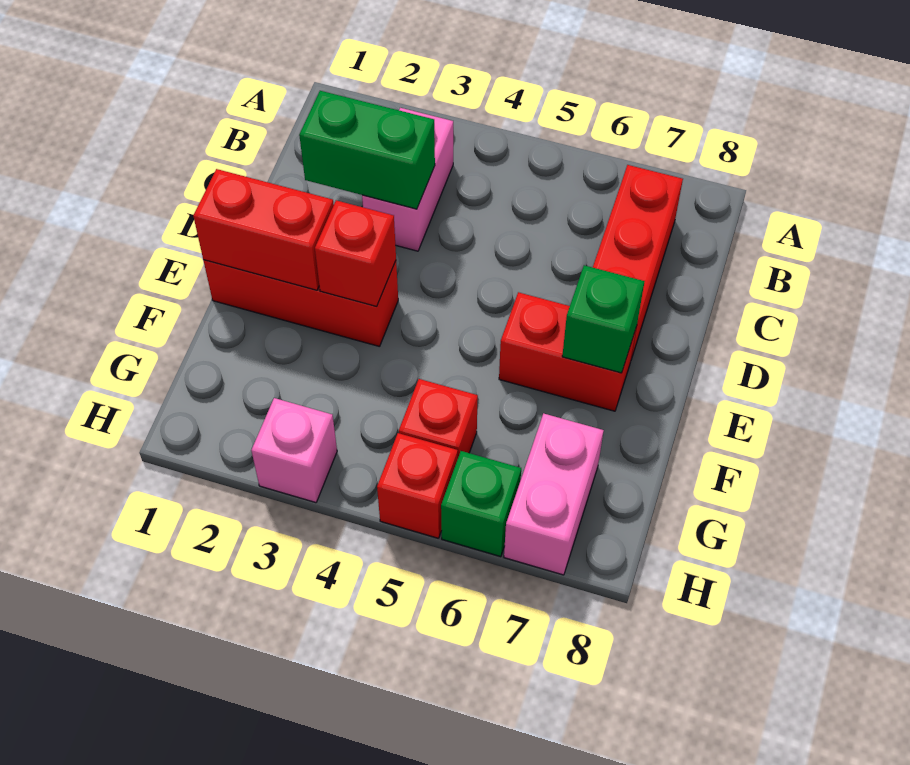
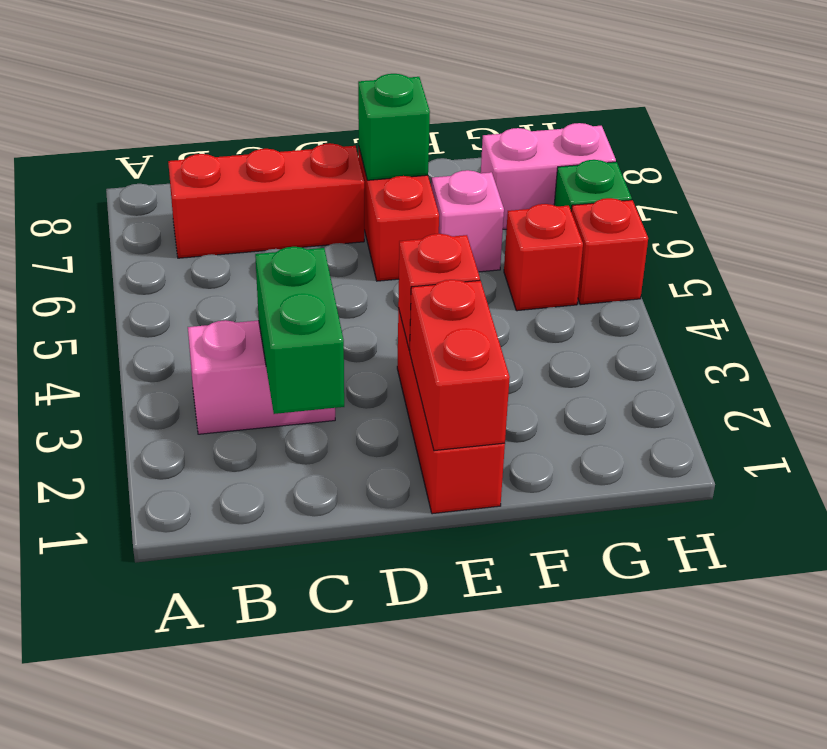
pink brick H3 level 1 -> pink brick F6 level 1

